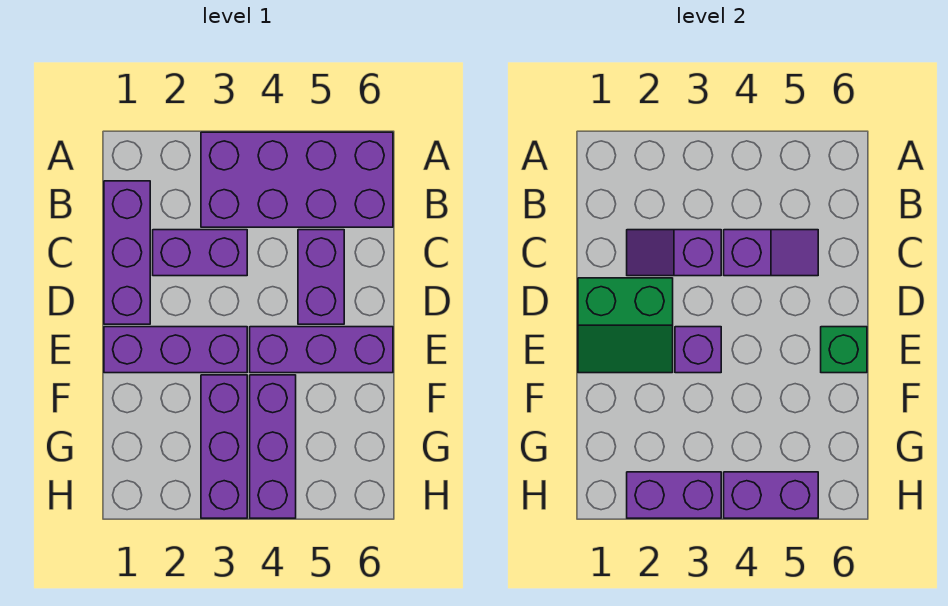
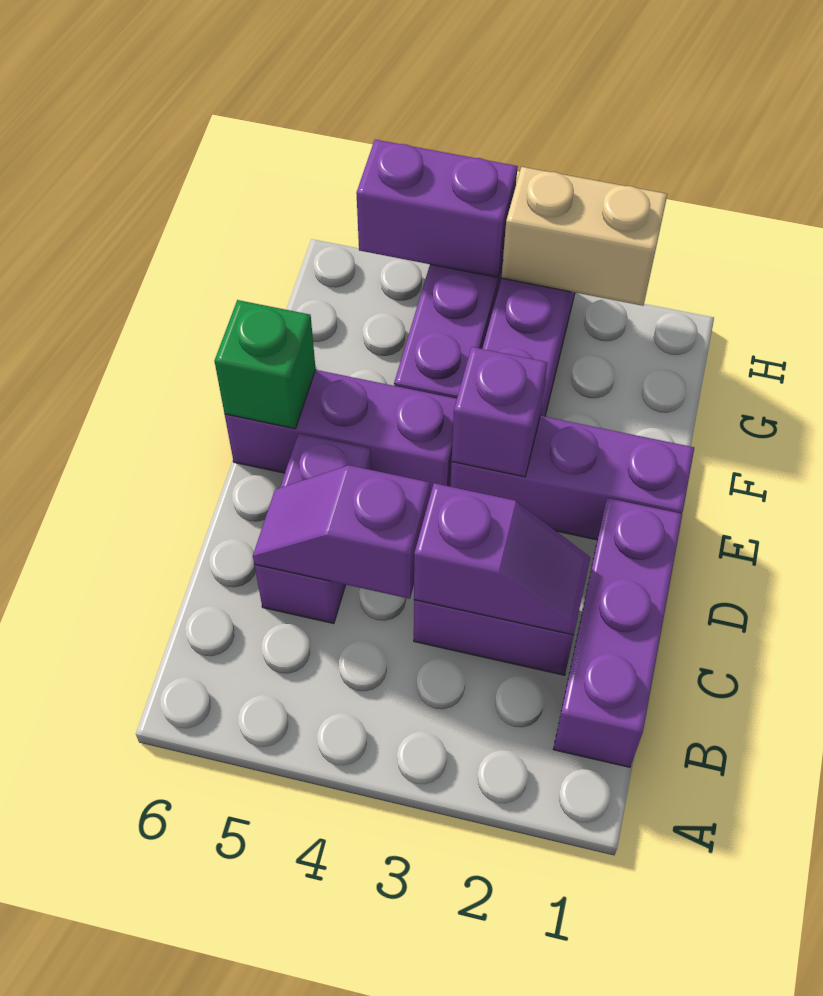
purple brick A3:B6 level 1 -> none
green slope D1:E2 level 2 top D -> none
purple brick H2:H3 level 2 -> tan brick H2:H3 level 2

